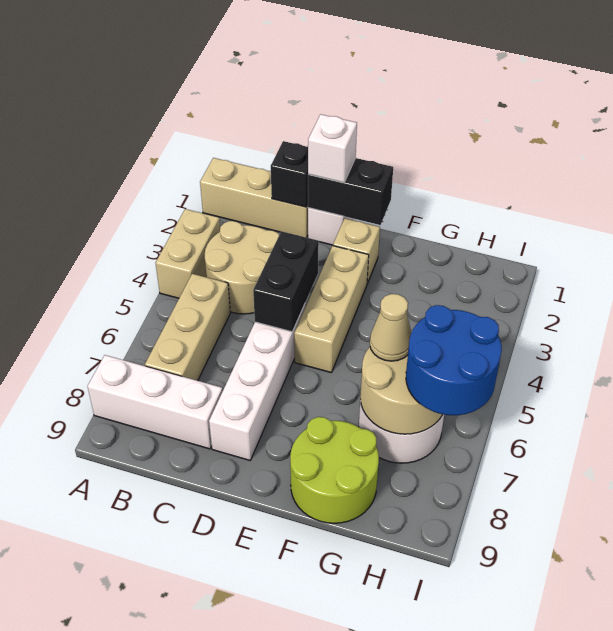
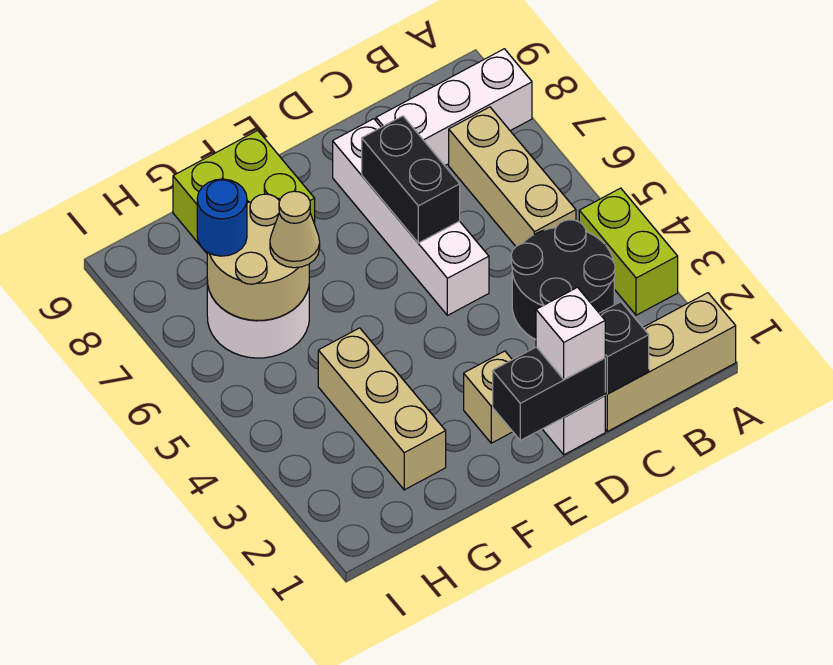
tan brick A3:A4 level 1 -> lime brick A3:A4 level 1
tan round brick B3:C4 level 1 -> black round brick B3:C4 level 1
black brick D4:D5 level 2 -> black brick D6:D7 level 2
tan brick E3:E5 level 1 -> tan brick G2:G4 level 1
lime round brick F8:G9 level 1 -> lime brick F8:G9 level 1
blue round brick H6:I7 level 3 -> blue round brick H7 level 3

